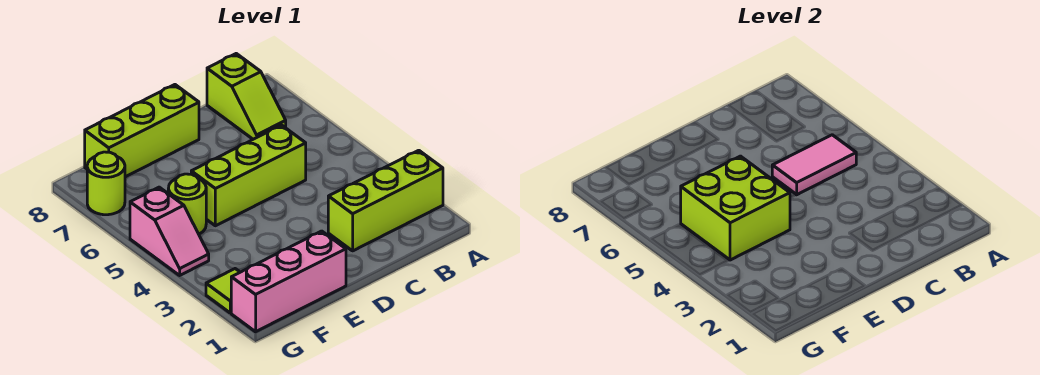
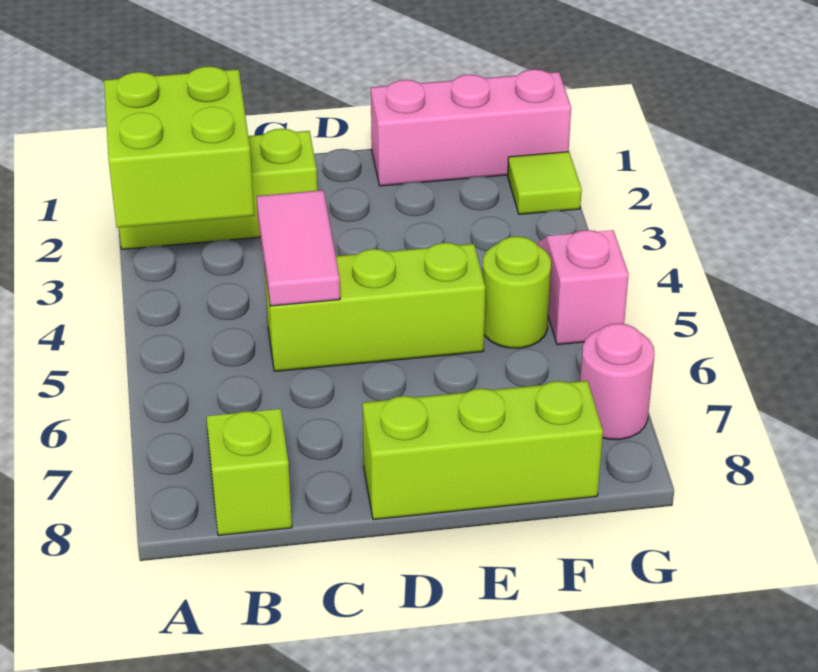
pink tile B5:C5 level 2 -> pink tile C4:C5 level 2
lime brick E4:F5 level 2 -> lime brick A2:B3 level 2
lime round brick G7 level 1 -> pink round brick G7 level 1

